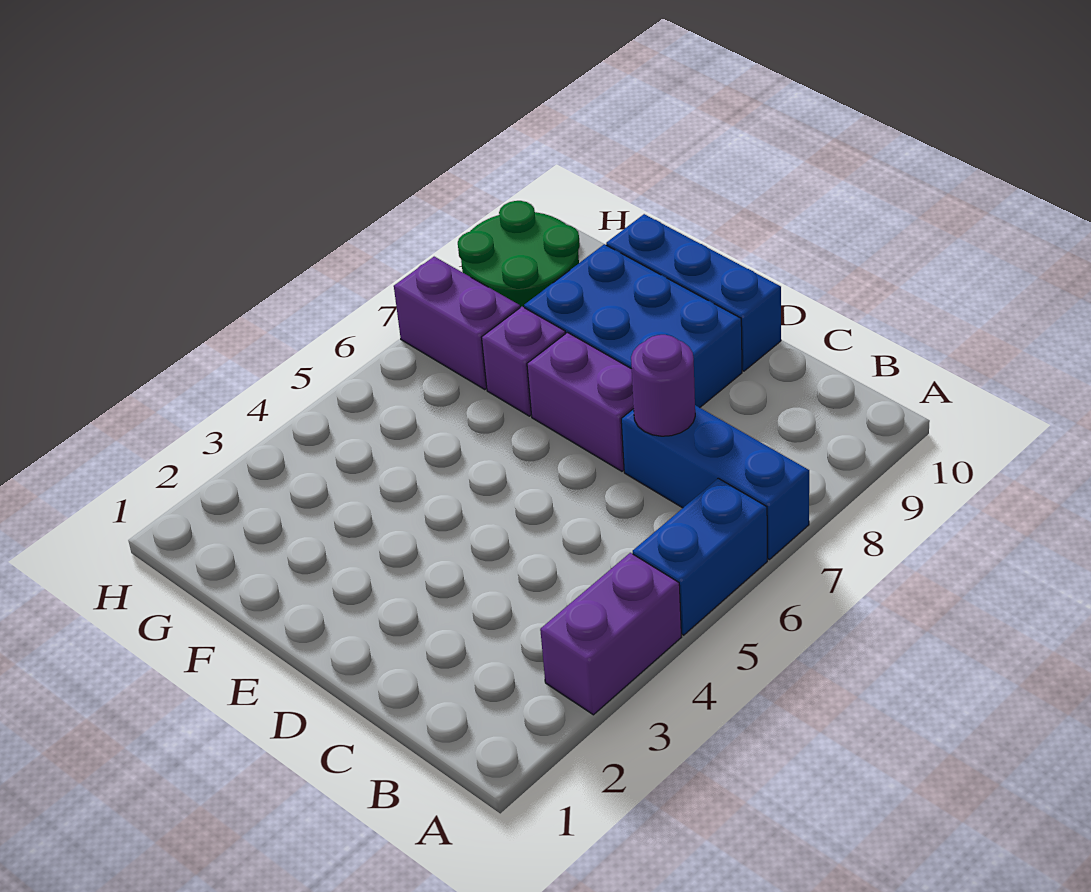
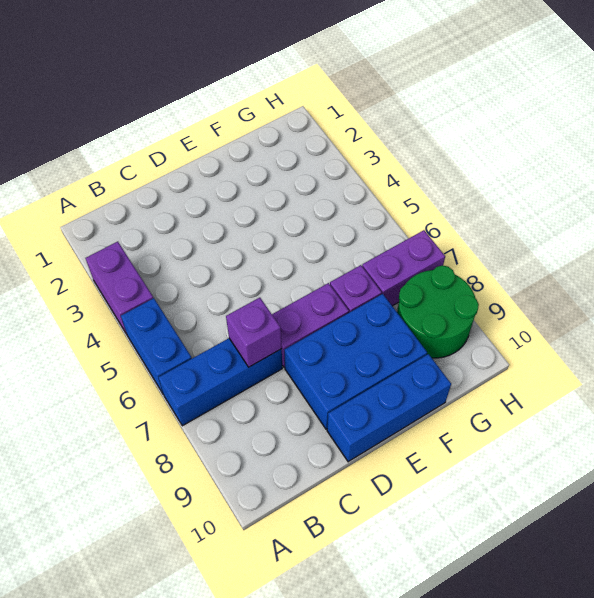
purple round brick C7 level 2 -> purple brick C7 level 2

